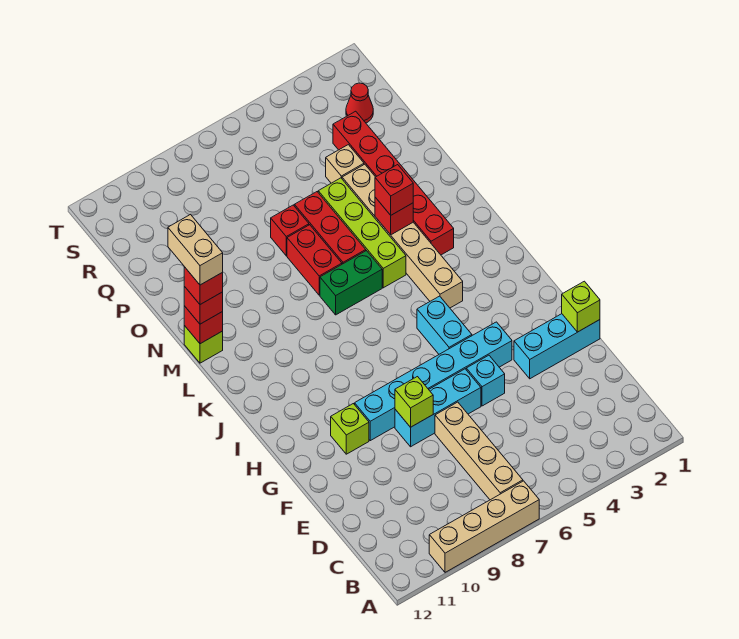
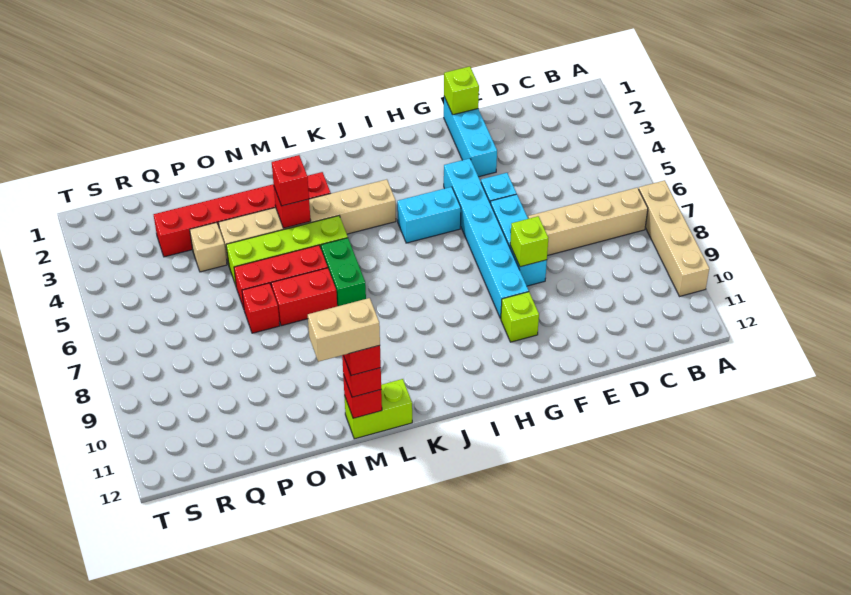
lime brick M12 level 1 -> lime brick L12:M12 level 1
red cone R2 level 1 -> none

